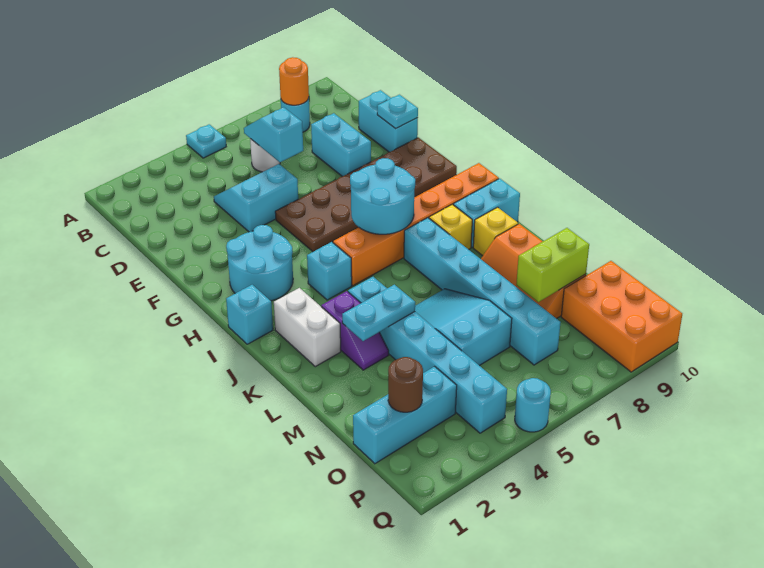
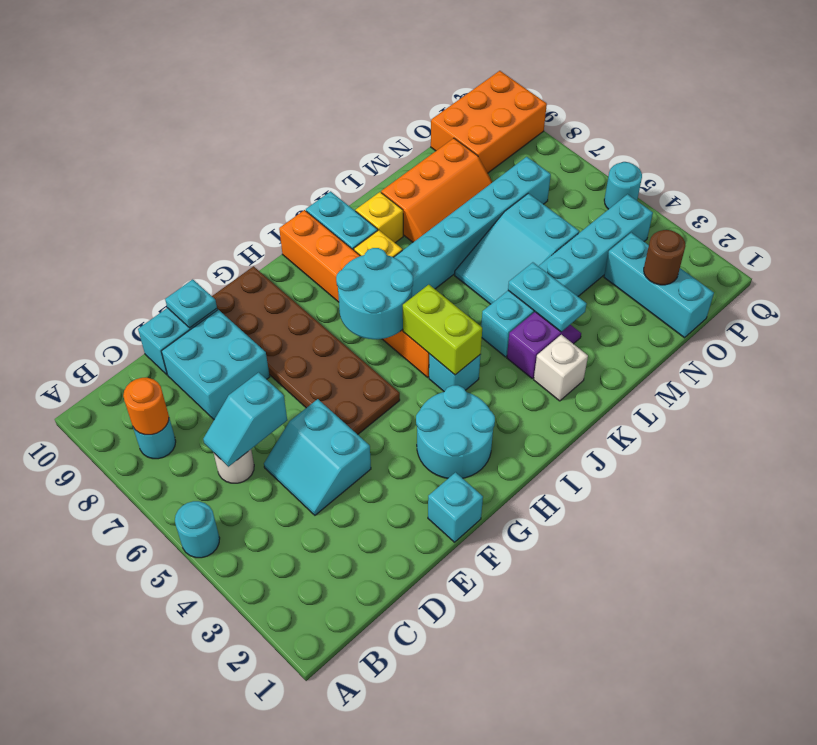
cyan plate A5 level 1 -> cyan round brick A5 level 1
cyan brick D8:E8 level 1 -> cyan brick D8:E9 level 1
cyan brick I1 level 1 -> cyan brick F1 level 1
white brick J2:K2 level 1 -> white brick K2 level 1
lime brick N8:N9 level 2 -> lime brick I4:I5 level 2

